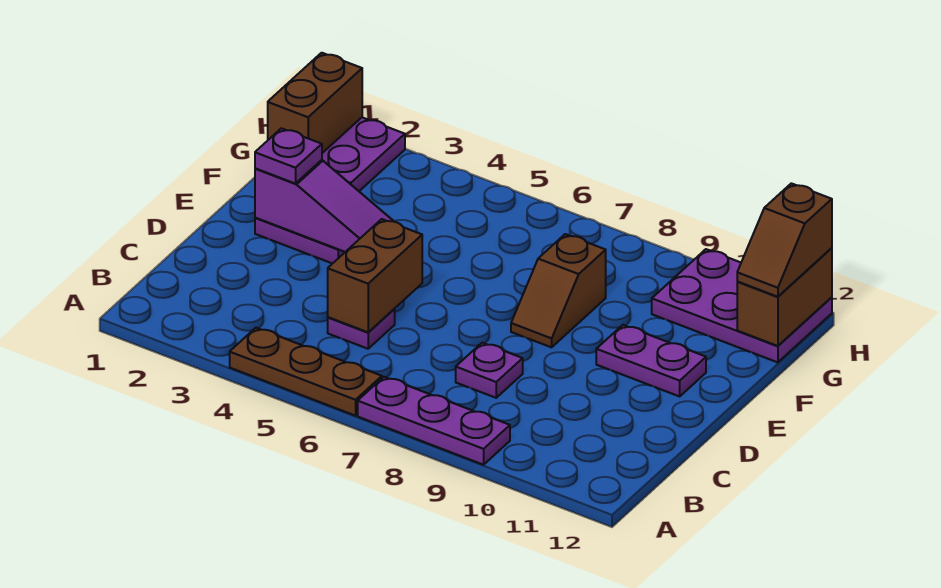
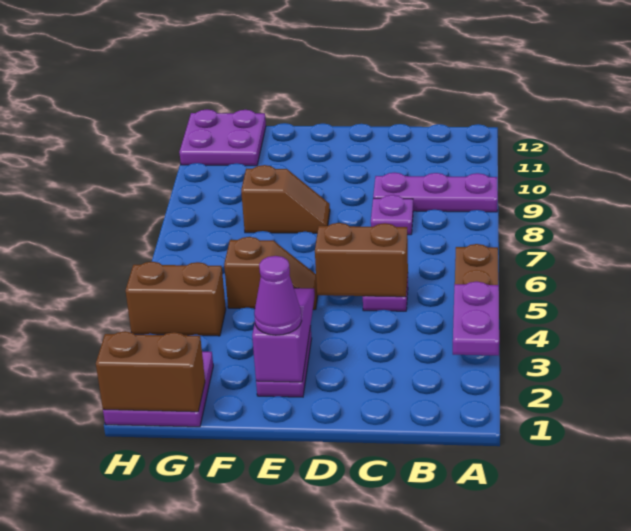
purple plate A7:A9 level 1 -> purple plate A9:C9 level 1
purple plate E2 level 3 -> purple cone E2 level 3
purple plate E10:E11 level 1 -> purple plate A3:A4 level 2
purple plate G10:H12 level 1 -> purple plate G11:H12 level 1
brown brick G12:H12 level 2 -> brown brick G4:H4 level 1
brown slope G12:H12 level 3 top H -> brown slope E5:F5 level 1 top F

